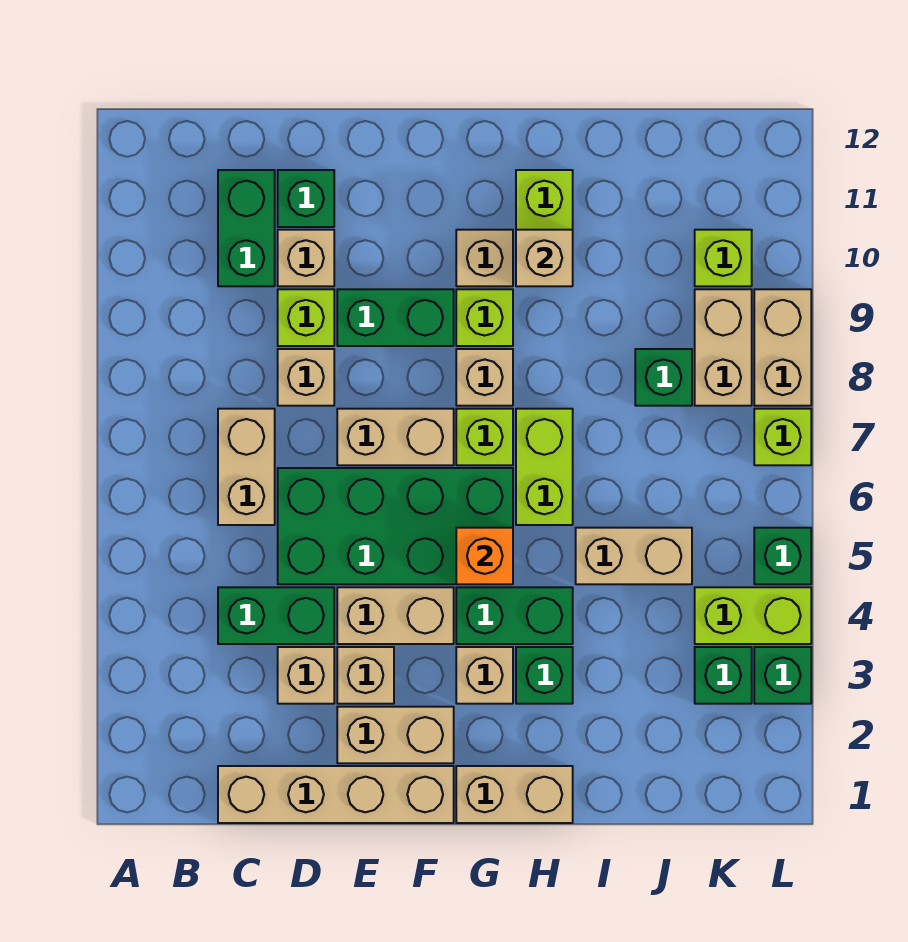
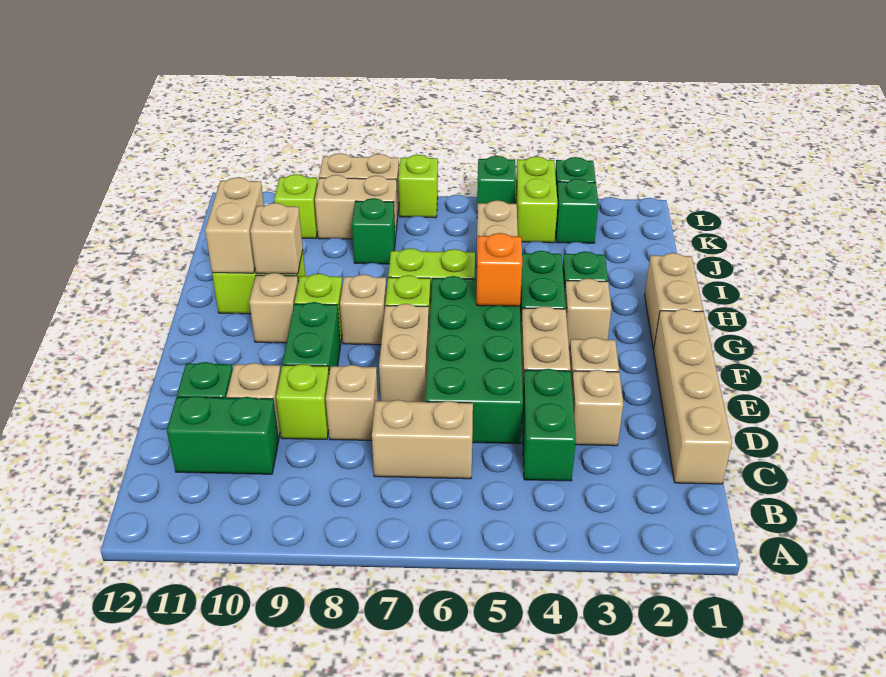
tan brick E2:F2 level 1 -> tan brick H11:I11 level 2

